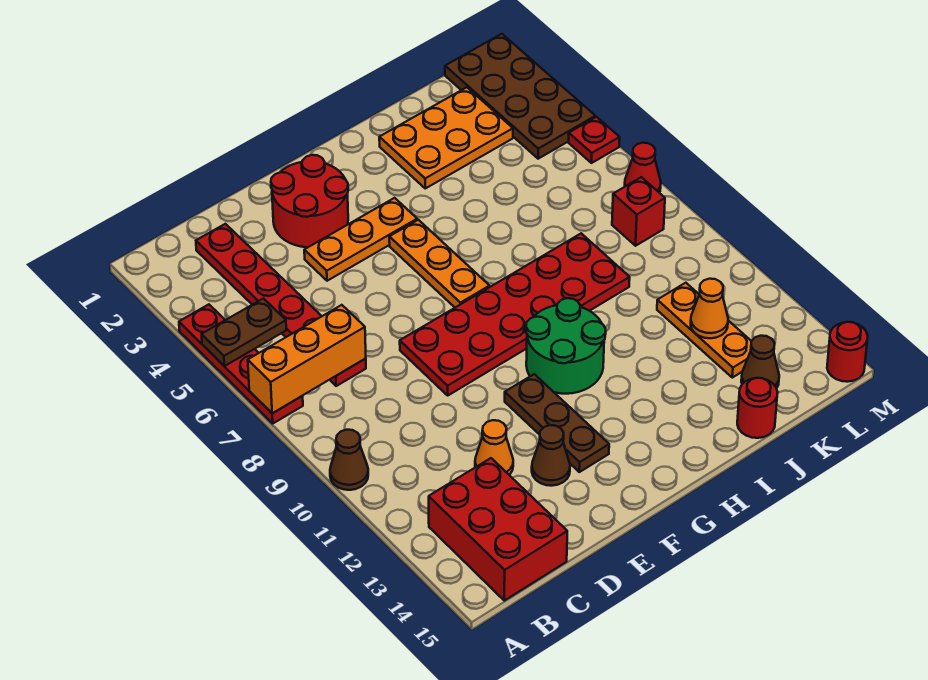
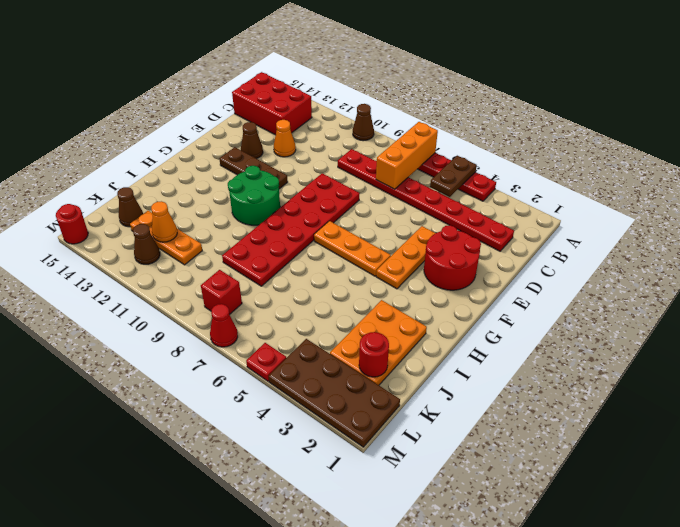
red plate C2:C7 level 1 -> red plate C2:C9 level 1
red round brick J15 level 1 -> red round brick K2 level 2
none -> brown cone L12 level 1

